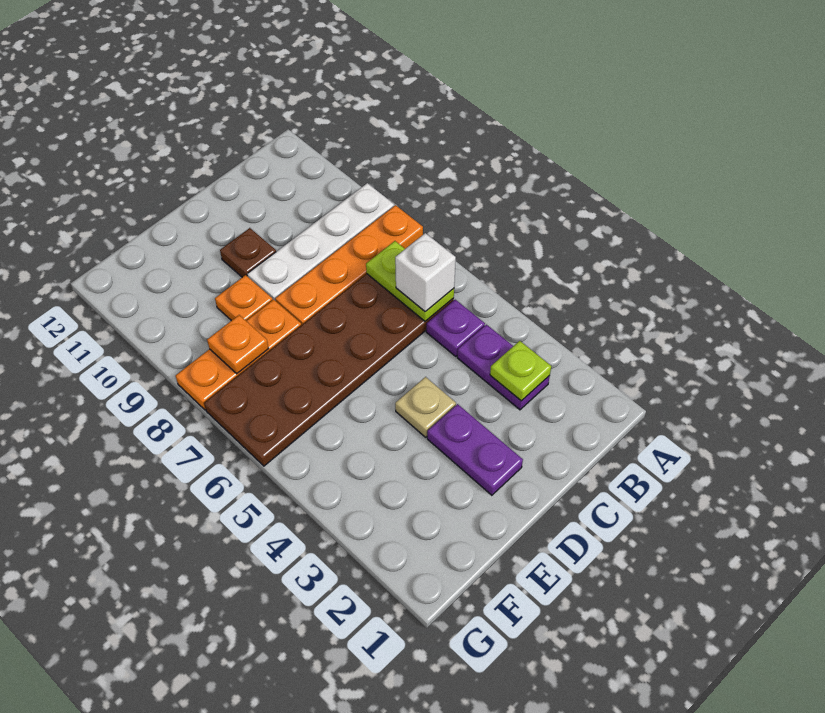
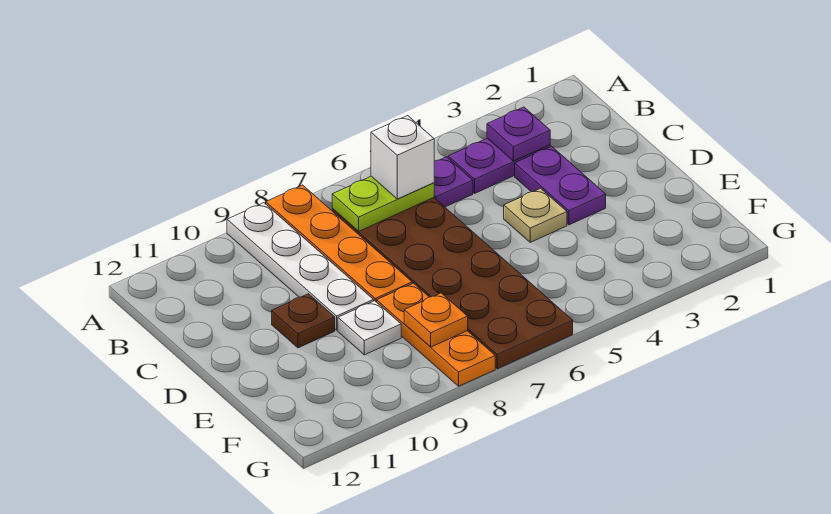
lime plate B3 level 2 -> purple plate B3 level 2
purple plate D2:D3 level 1 -> purple plate C3:D3 level 1
orange plate E9 level 1 -> white plate E9 level 1

